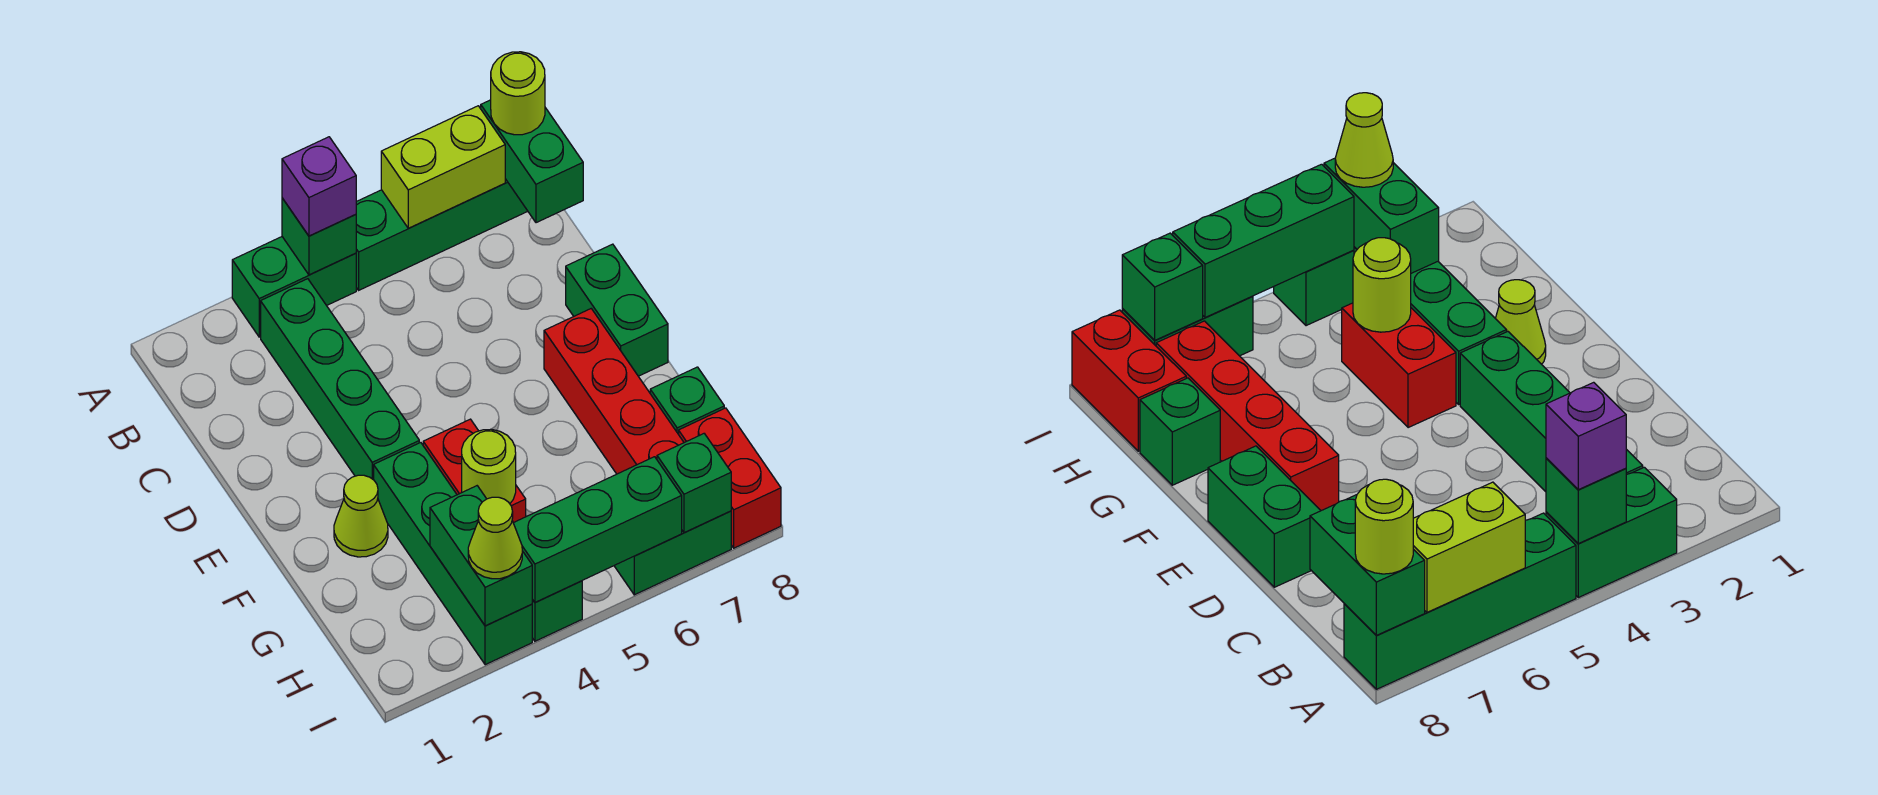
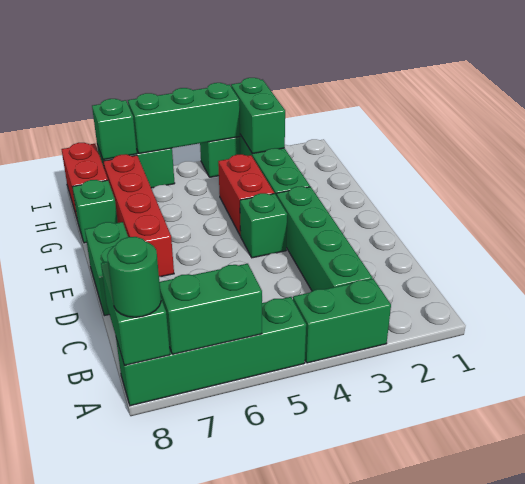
green brick A4 level 2 -> green brick E4 level 1
purple brick A4 level 3 -> none
lime brick A6:A7 level 2 -> green brick A6:A7 level 2
lime round brick A8 level 3 -> green round brick A8 level 3
lime cone F2 level 1 -> none
lime round brick G4 level 2 -> none
lime cone I3 level 3 -> none

